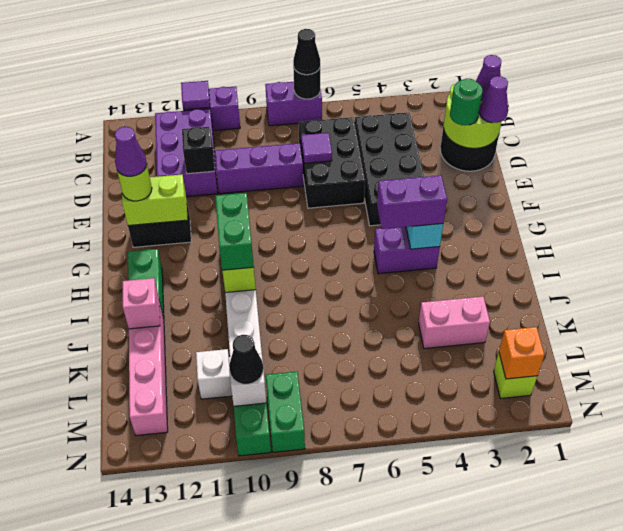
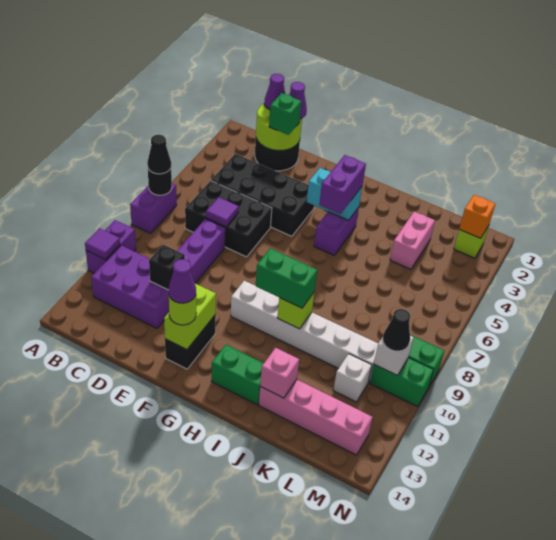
green round brick D2 level 3 -> green brick D2 level 3

